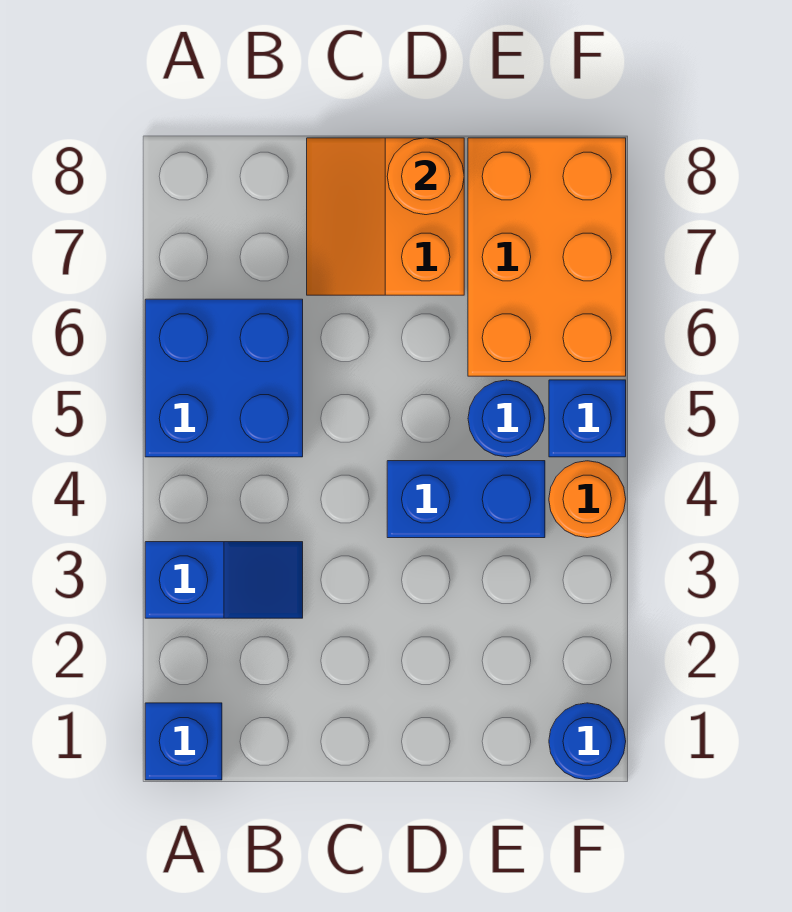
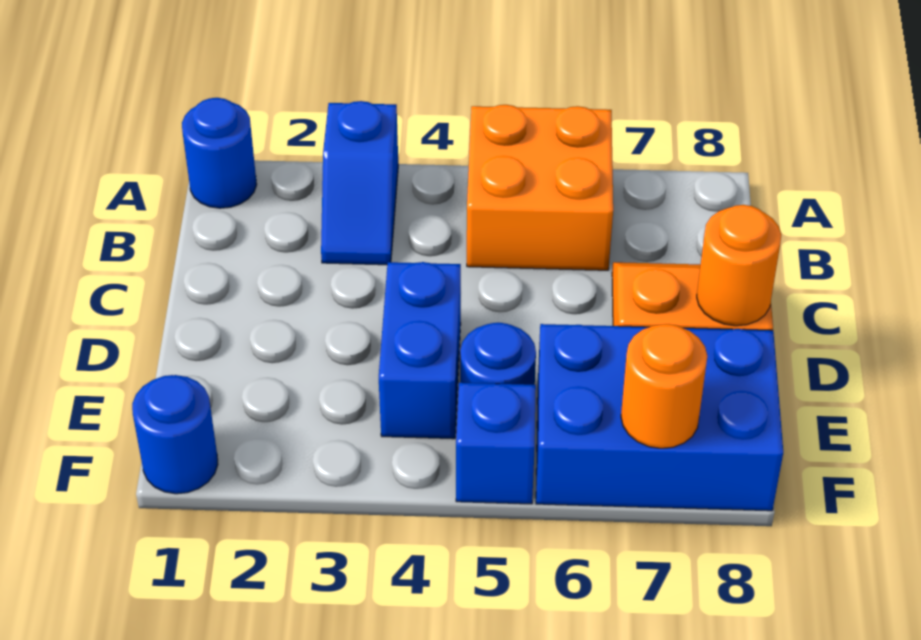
blue brick A1 level 1 -> blue round brick A1 level 1
blue brick A5:B6 level 1 -> orange brick A5:B6 level 1
orange brick E6:F8 level 1 -> blue brick E6:F8 level 1
orange round brick F4 level 1 -> orange round brick F7 level 2

